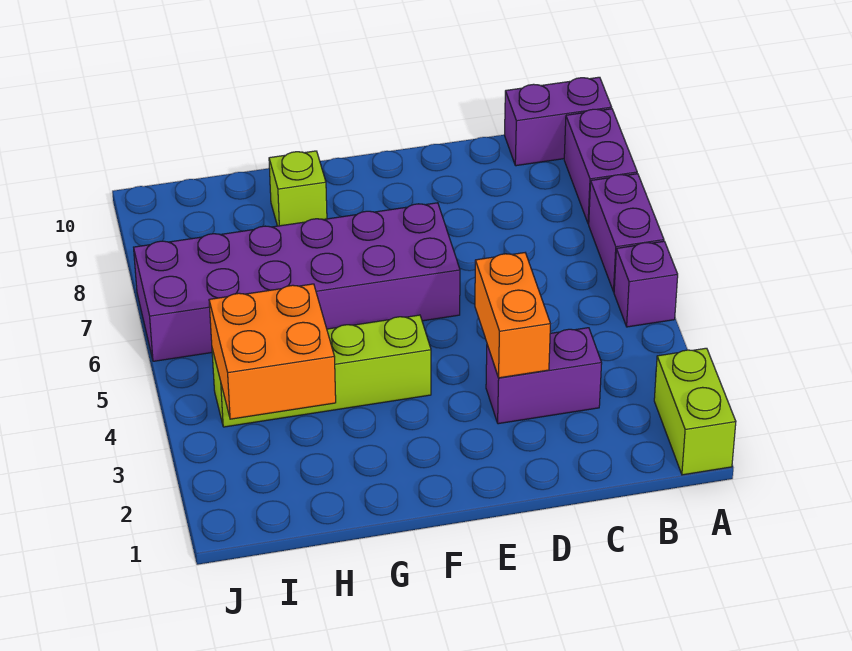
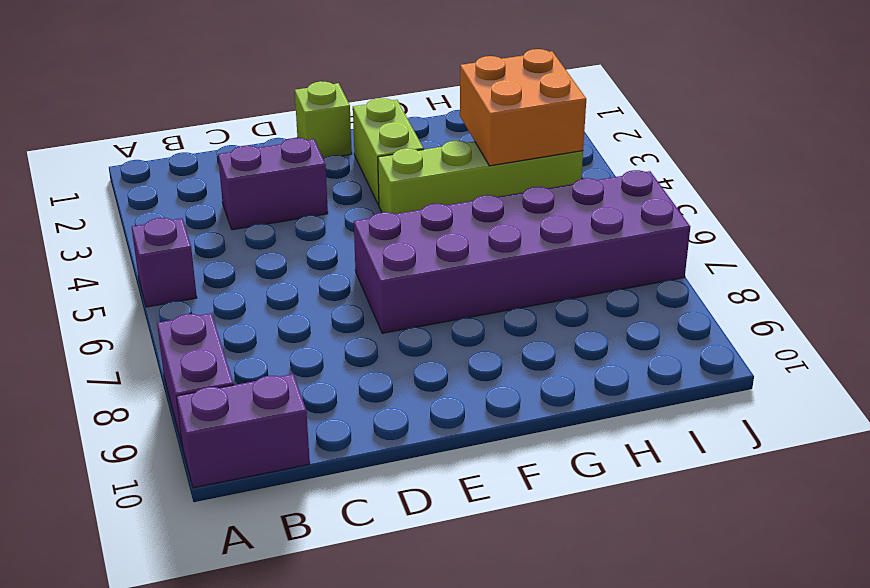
lime brick A1:A2 level 1 -> lime brick F2:F3 level 1
purple brick A6:A7 level 1 -> none
orange brick D3:D4 level 2 -> none
lime brick G9 level 1 -> lime brick E1 level 1

